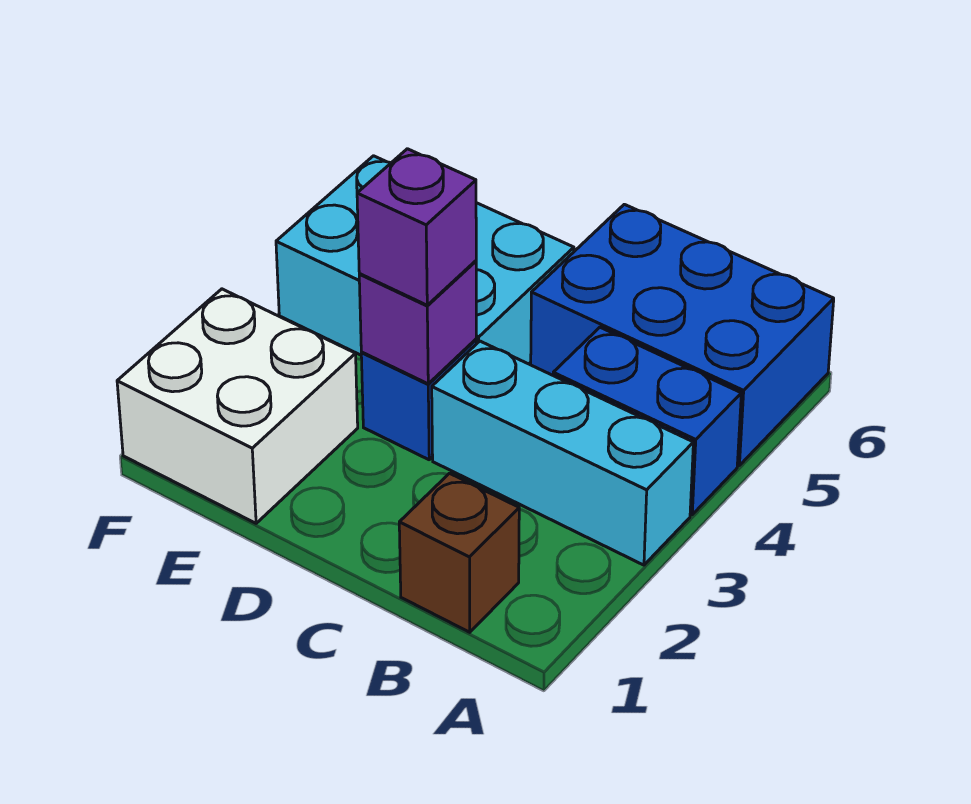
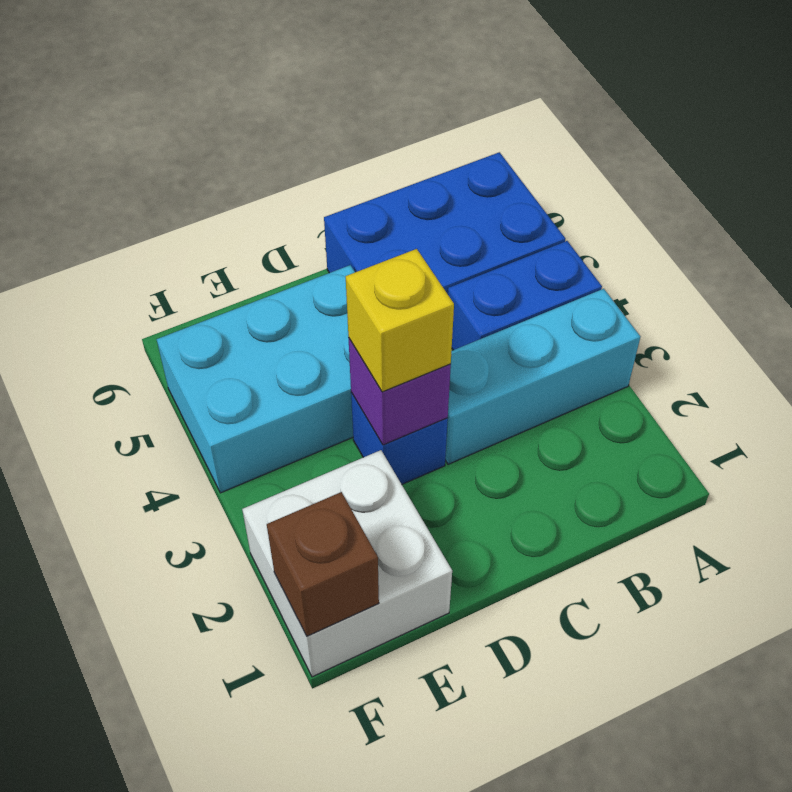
brown brick B1 level 1 -> brown brick F1 level 2
purple brick D3 level 3 -> yellow brick D3 level 3

